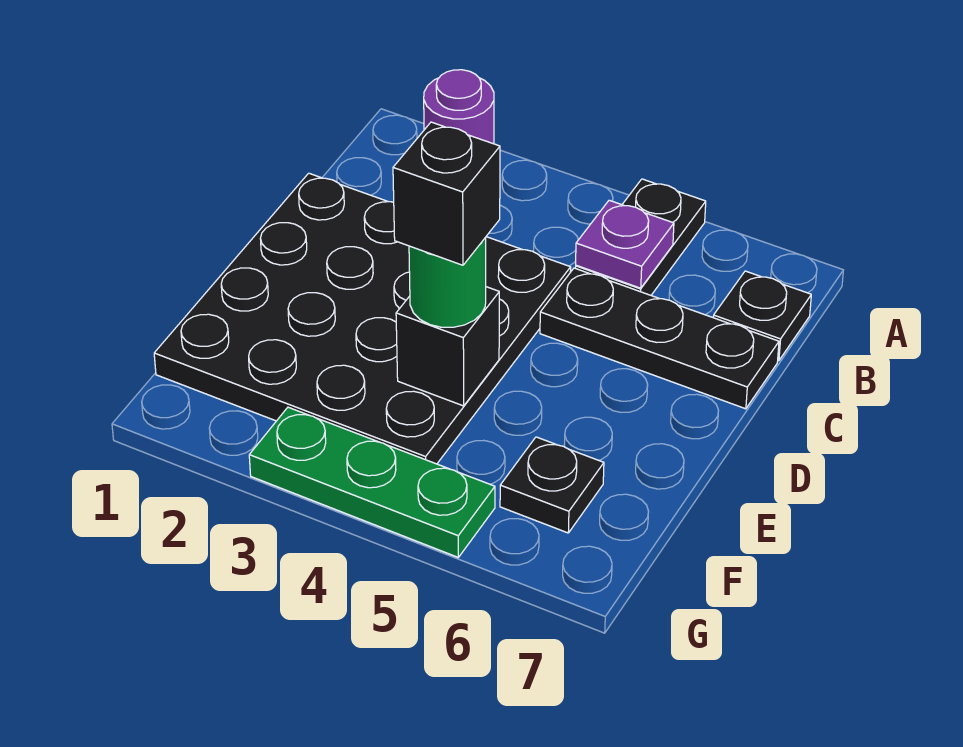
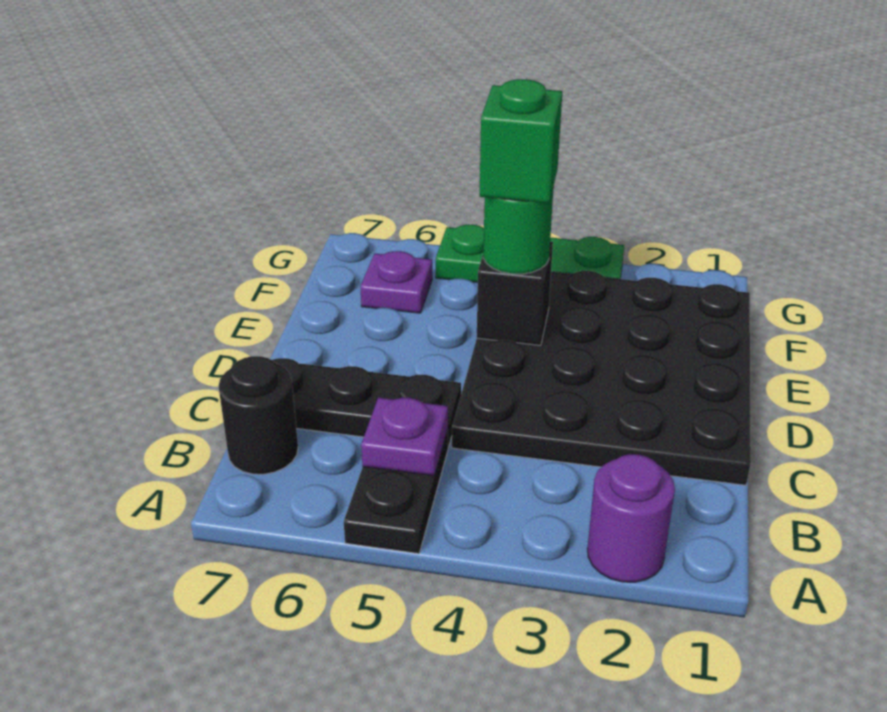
black plate B7 level 1 -> black round brick B7 level 1
black brick E4 level 4 -> green brick E4 level 4
black plate F6 level 1 -> purple plate F6 level 1

